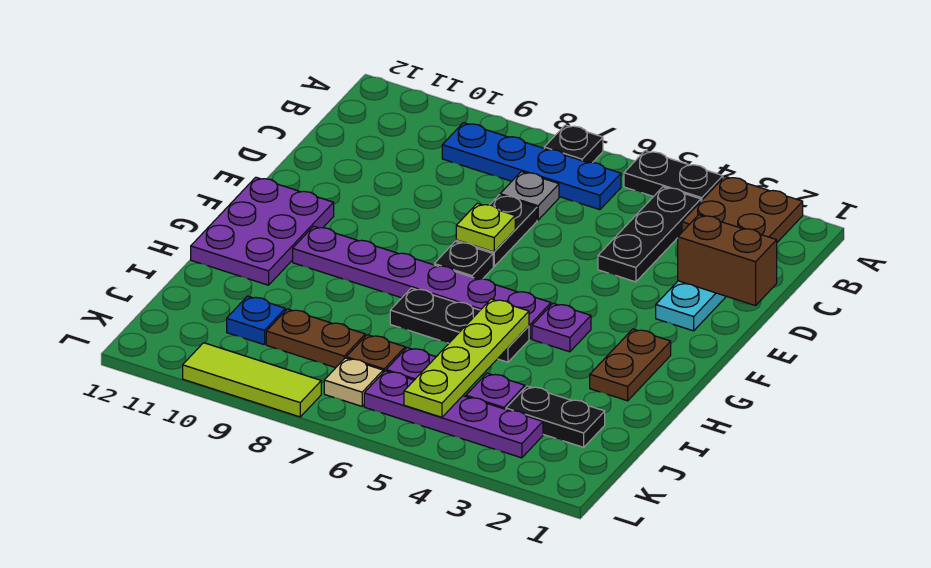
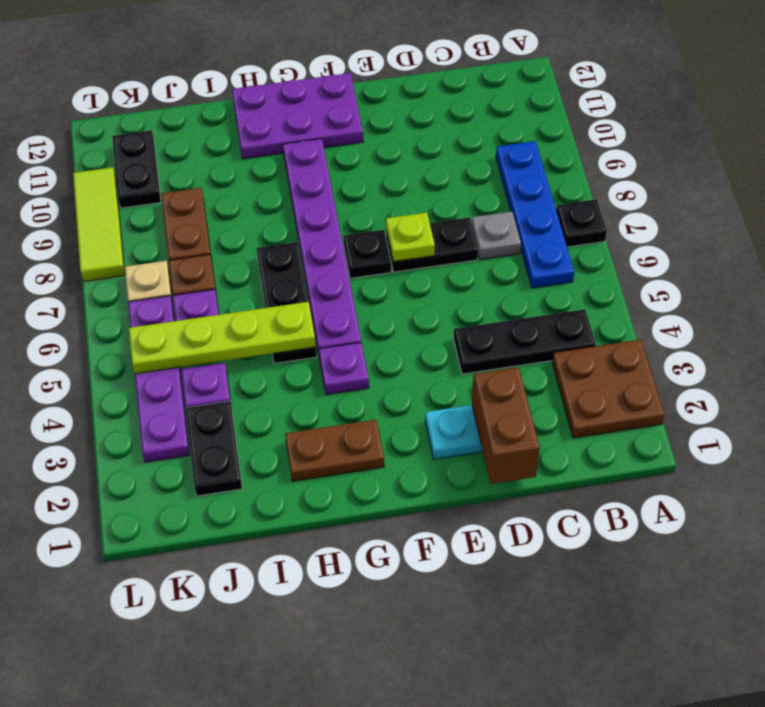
black plate A4:A5 level 1 -> black plate K10:K11 level 1
blue plate J10 level 1 -> none

